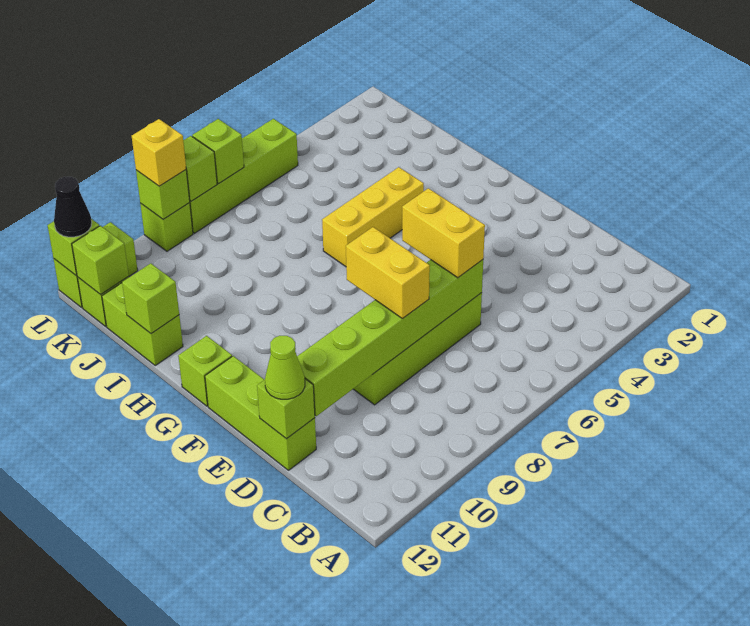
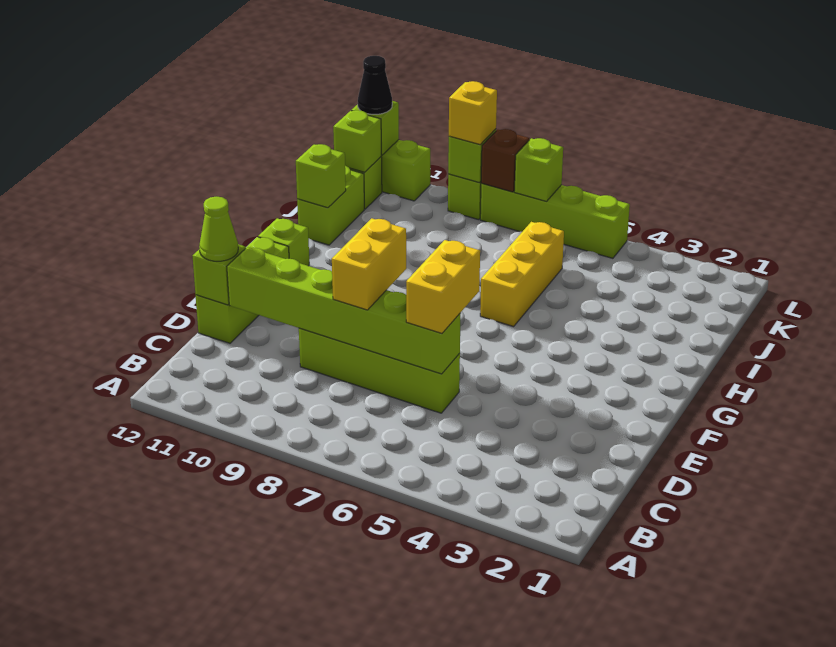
yellow brick H4:H6 level 1 -> yellow brick H6:J6 level 1
lime brick L8 level 2 -> brown brick L8 level 2

